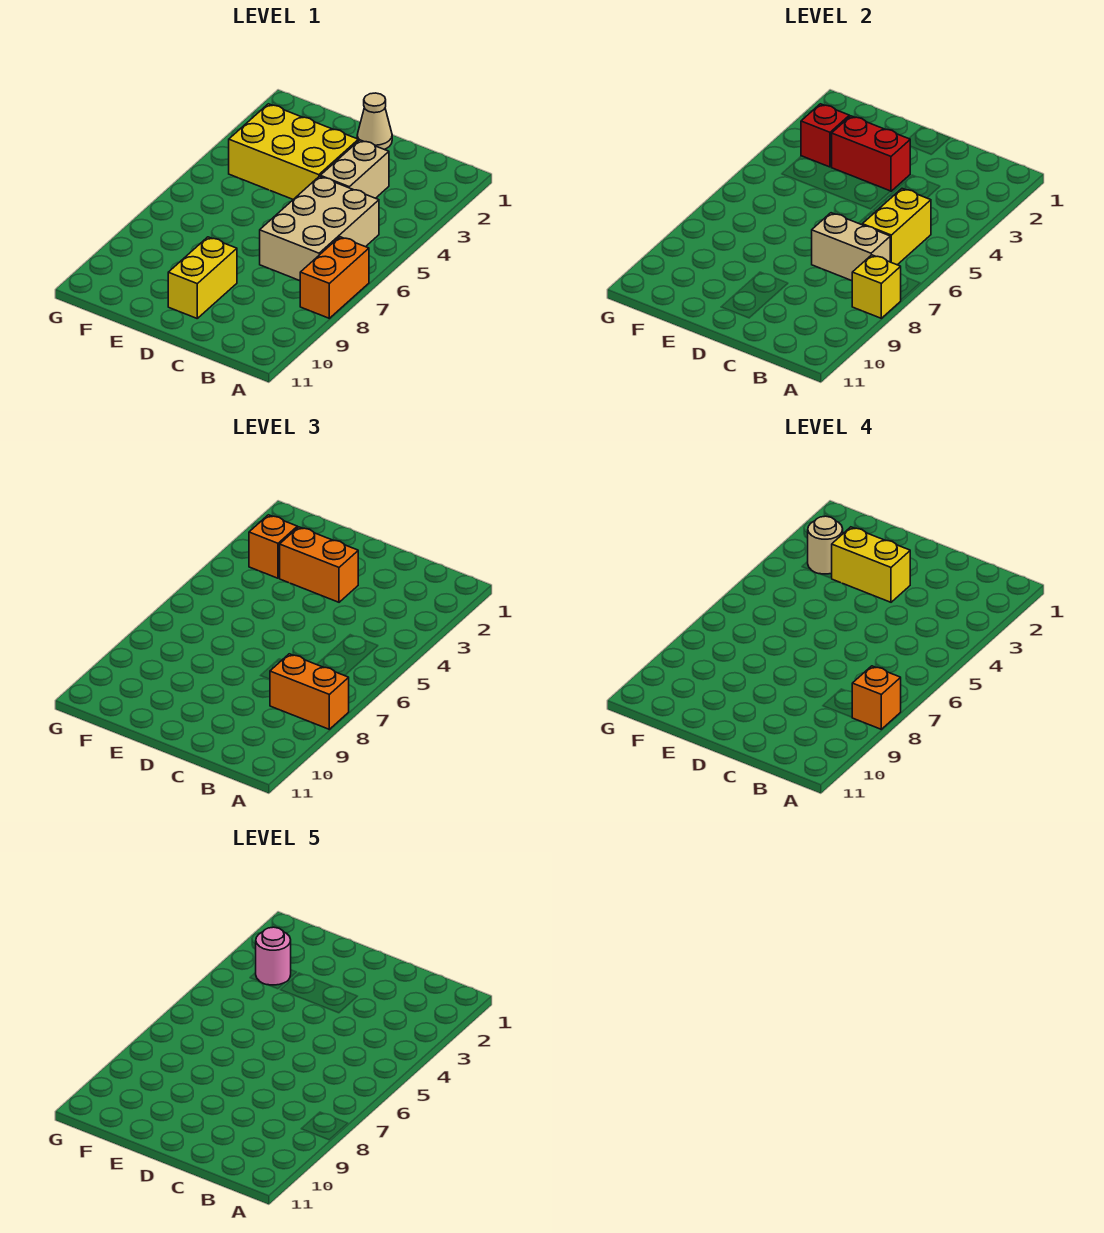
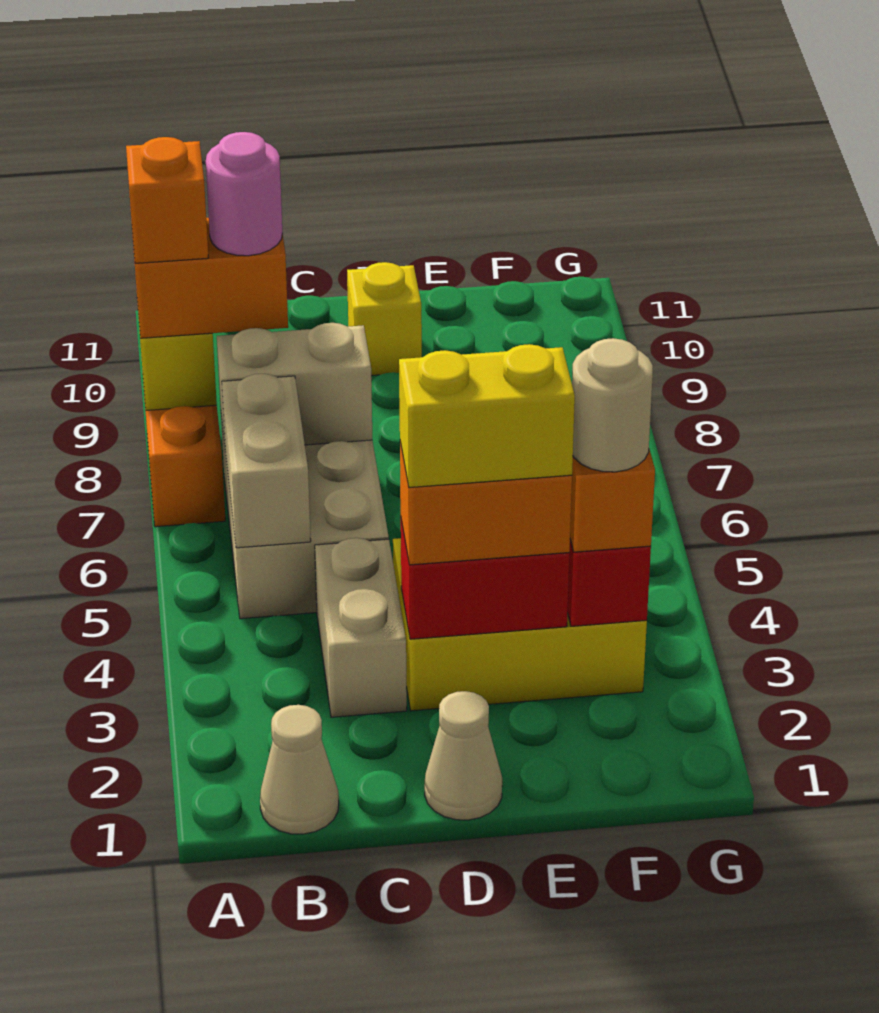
none -> tan cone B1 level 1
yellow brick B5:B6 level 2 -> tan brick B5:B6 level 2
yellow brick D9:D10 level 1 -> yellow brick D10 level 1
pink round brick F3 level 5 -> pink round brick B8 level 4

